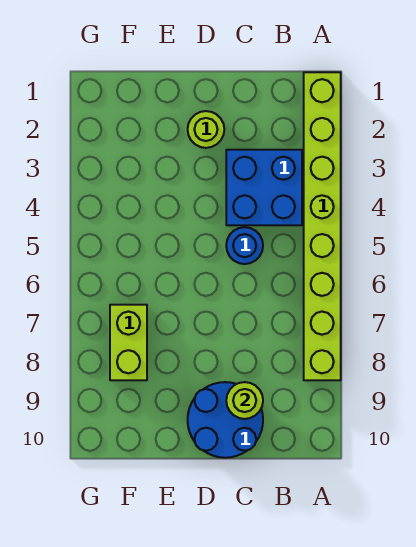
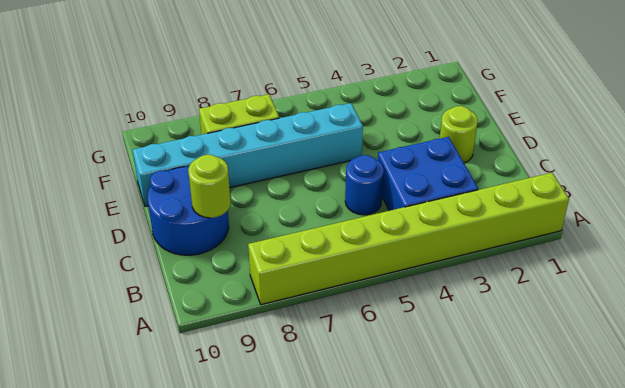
none -> cyan brick E5:E10 level 1

